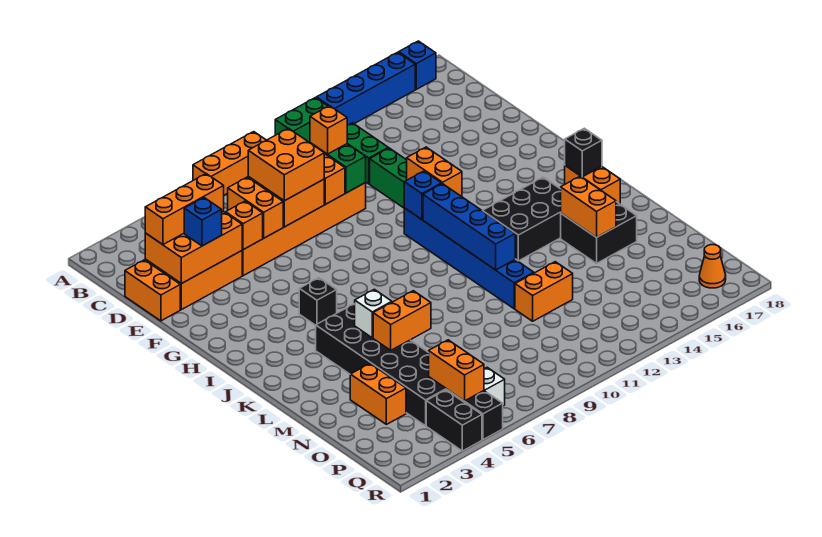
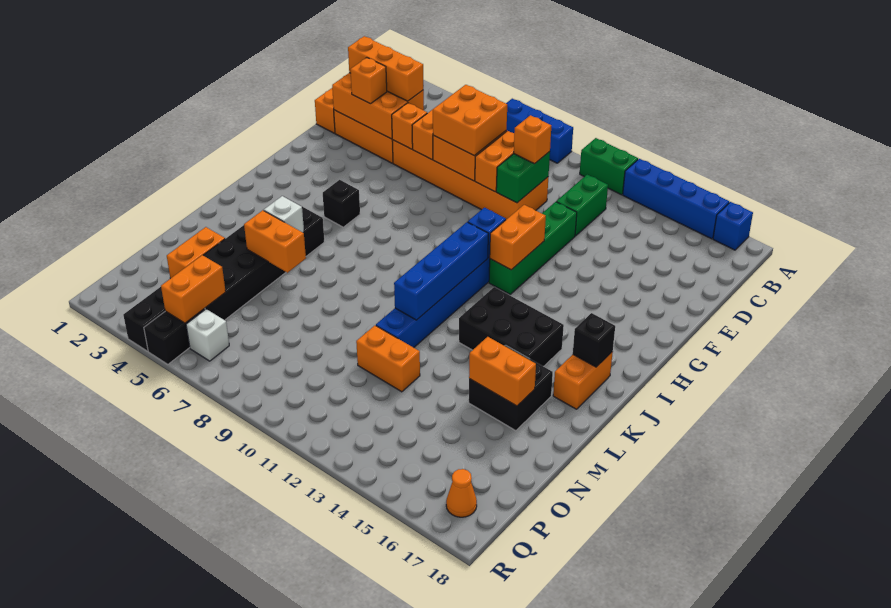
orange brick A7:A9 level 1 -> blue brick A7:A9 level 1
blue brick E3 level 3 -> orange brick E3 level 3
orange brick L15:M15 level 2 -> orange brick M15:M16 level 2

